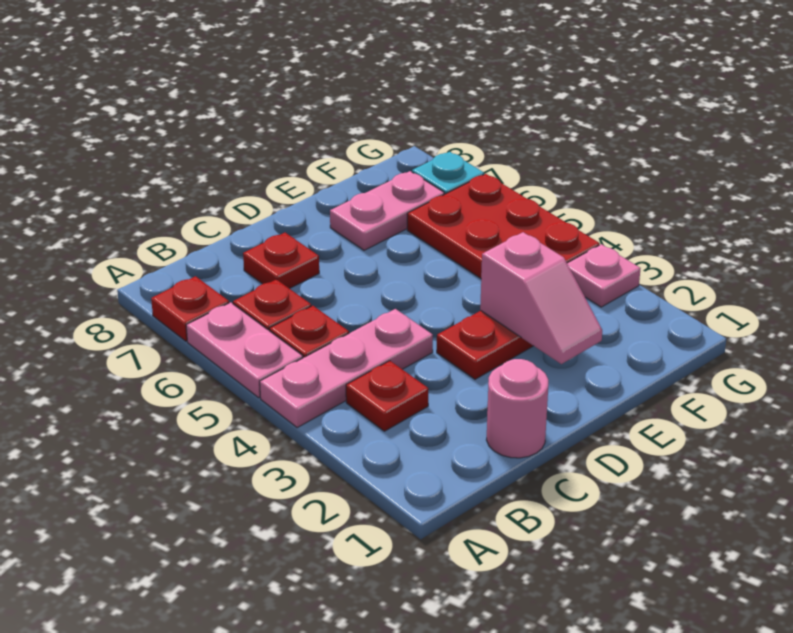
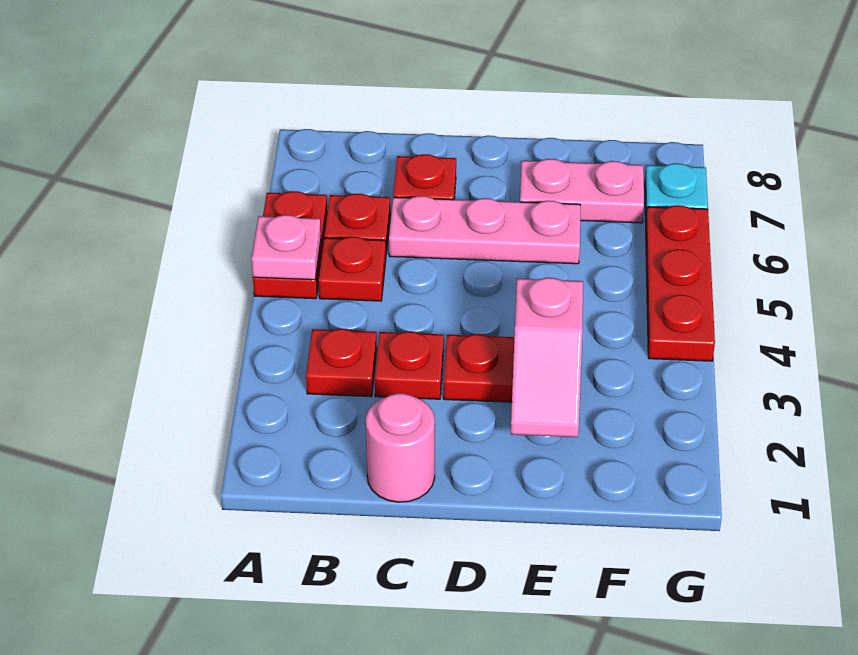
pink plate A4:C4 level 1 -> pink plate C6:E6 level 1
pink plate A5:A6 level 1 -> red plate A5:A6 level 1
red plate A7 level 1 -> red plate C3 level 1
red plate F4:G6 level 1 -> red plate G4:G6 level 1
pink plate G3 level 1 -> pink plate A5 level 2

